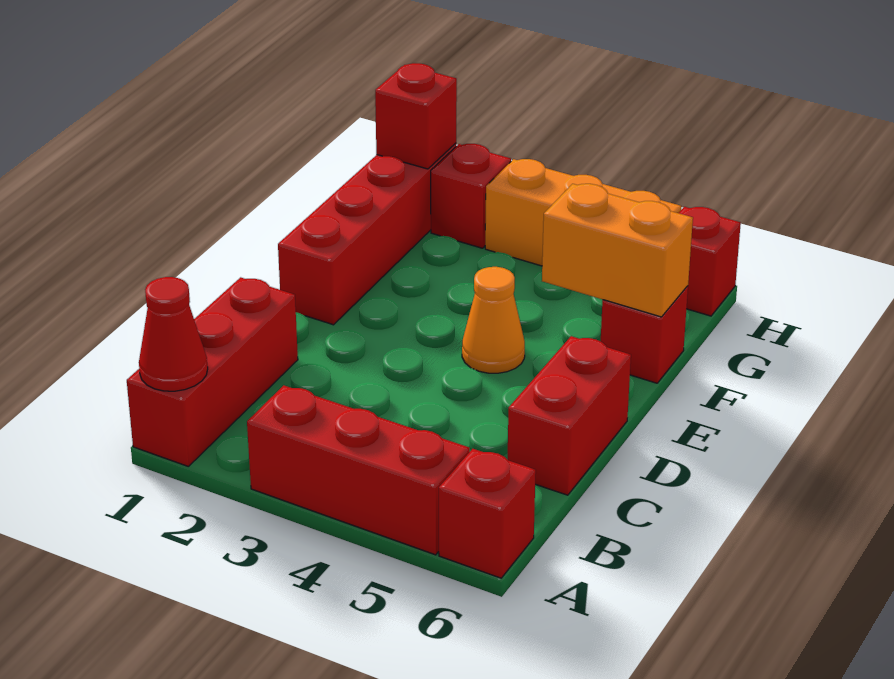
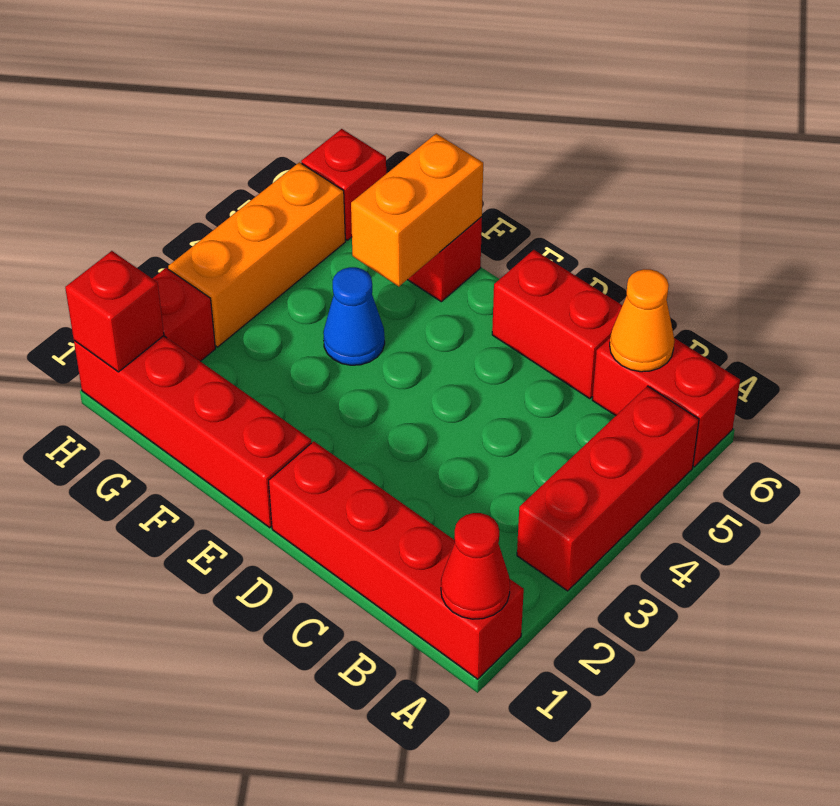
red brick A1:C1 level 1 -> red brick A1:D1 level 1
red brick A6 level 1 -> red brick A6:B6 level 1
orange cone E4 level 1 -> orange cone B6 level 2
none -> blue cone F4 level 1

